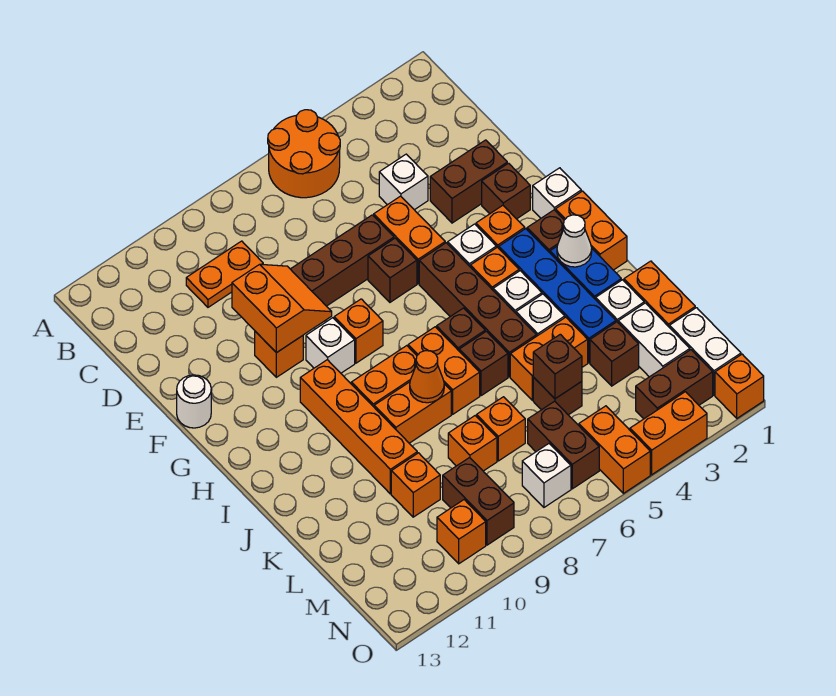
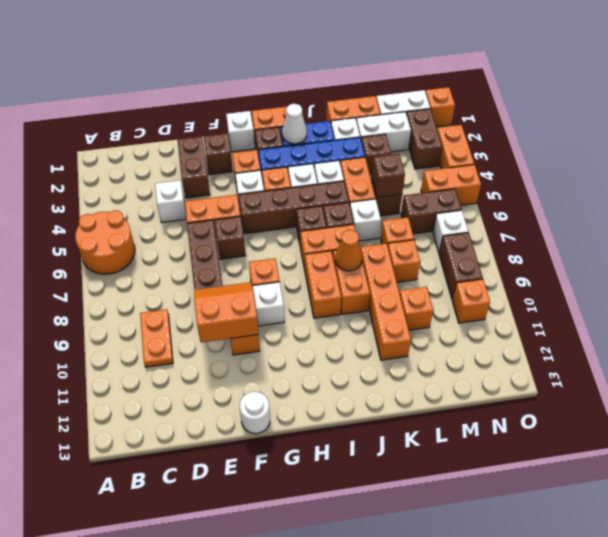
orange brick H10:K10 level 1 -> orange brick K8:K11 level 1
none -> white brick K6 level 1
brown brick M9:N9 level 1 -> brown brick N8:N9 level 1

